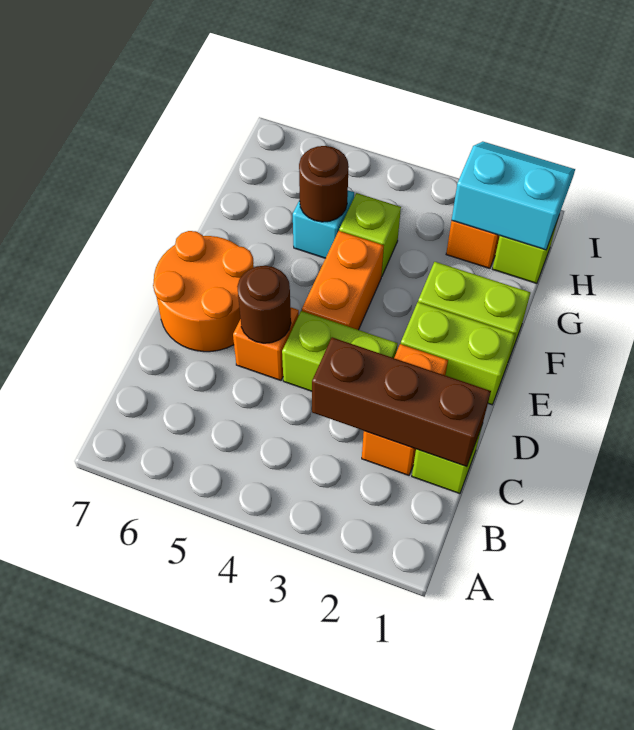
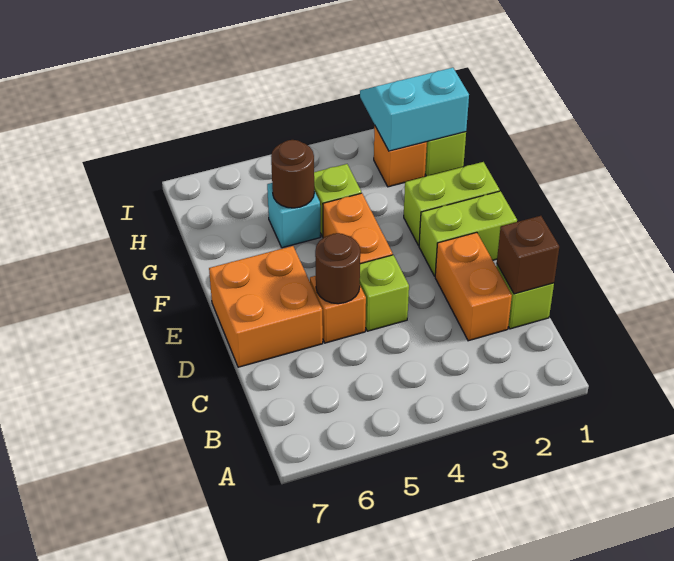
brown brick C1:C3 level 2 -> brown brick C1 level 2
lime brick D3:D4 level 1 -> lime brick D4 level 1
orange round brick D6:E7 level 1 -> orange brick D6:E7 level 1

